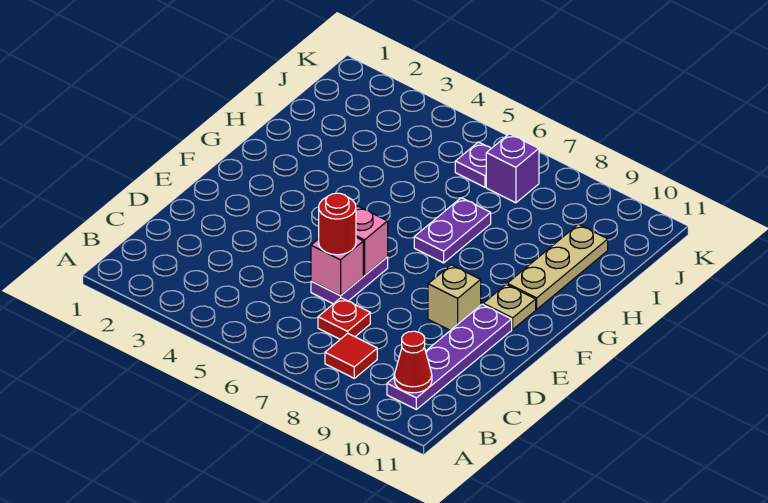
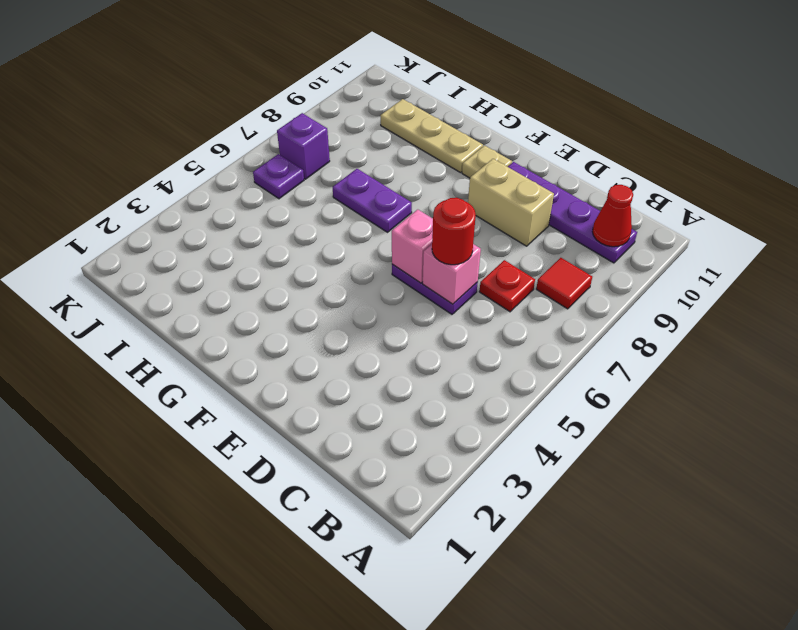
tan brick E9 level 1 -> tan brick D9:E9 level 1

